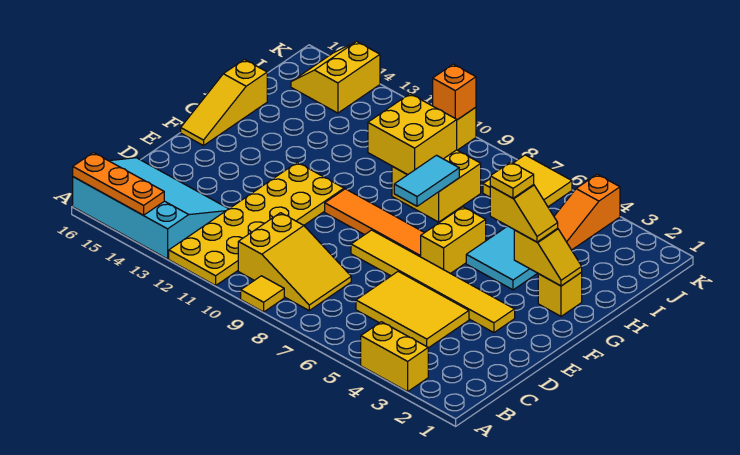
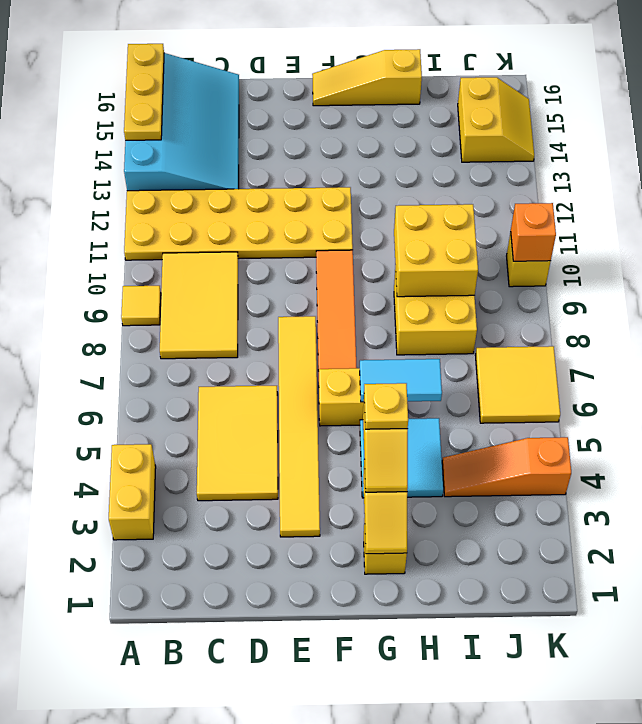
orange plate A14:A16 level 2 -> yellow plate A14:A16 level 2
yellow slope B8:C10 level 1 top 10 -> yellow tile B8:C10 level 1
cyan tile G8:H8 level 2 -> cyan tile G6:H6 level 2
yellow slope J14:K15 level 1 top 14 -> yellow slope J14:K15 level 1 top J

